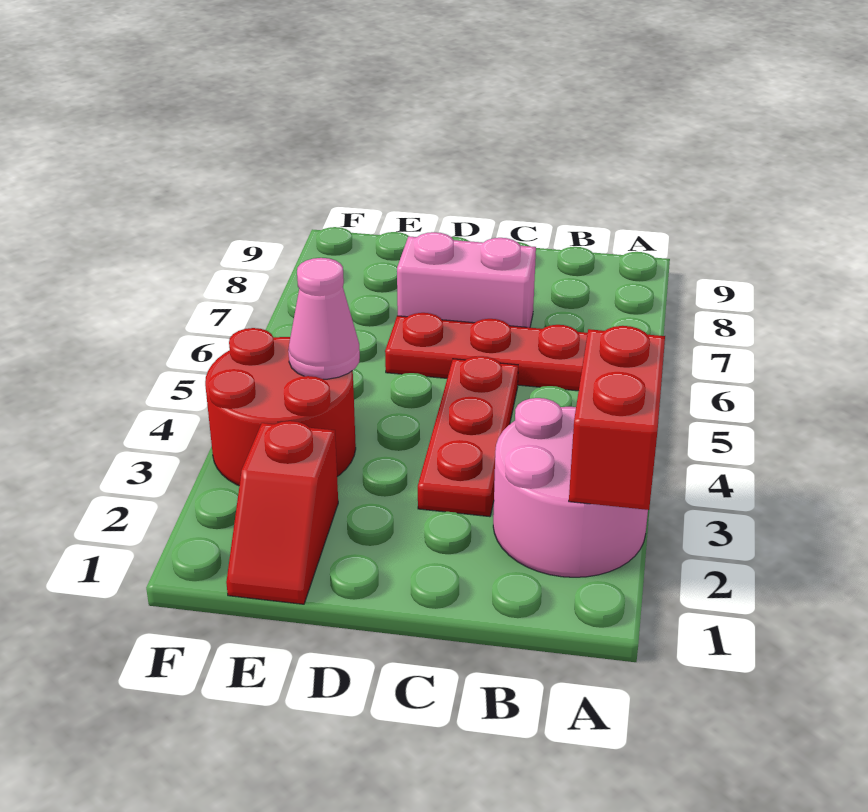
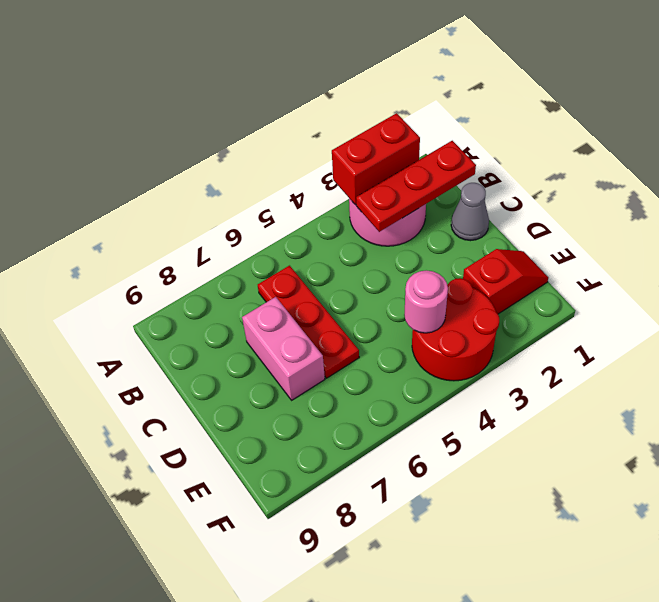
none -> grey cone C1 level 1
red plate C3:C5 level 1 -> red plate B1:B3 level 2
pink cone E4 level 2 -> pink round brick E4 level 2

